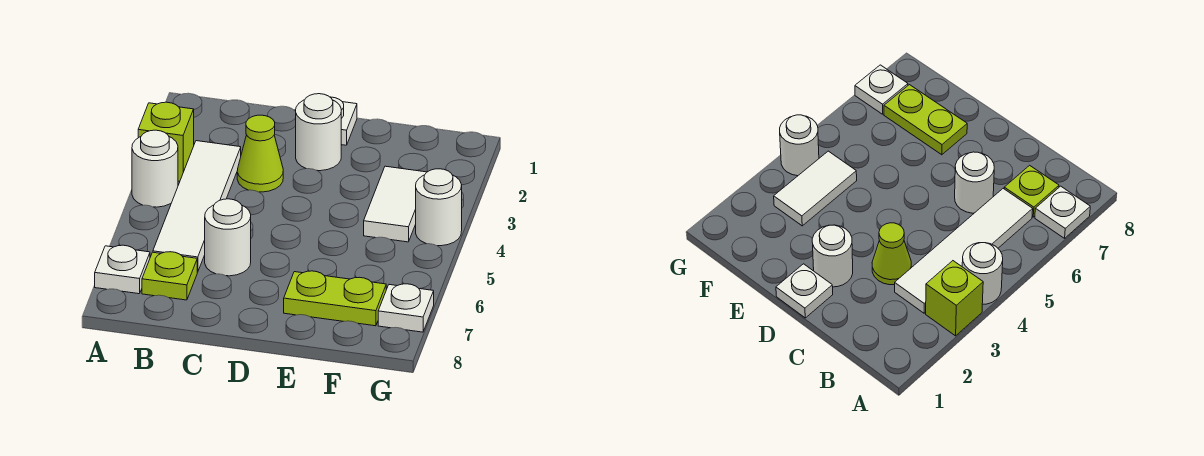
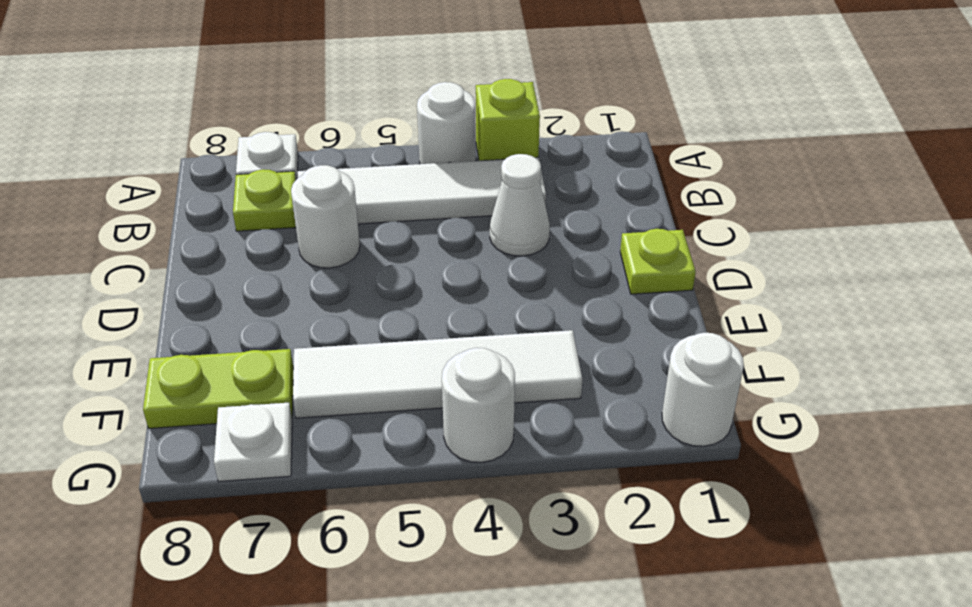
lime cone C3 level 1 -> white cone C3 level 1
white plate D1 level 1 -> lime plate D1 level 1
white round brick D2 level 1 -> white round brick G1 level 1
lime plate E7:F7 level 1 -> lime plate F7:F8 level 1
white tile F3:F4 level 1 -> white tile F3:F6 level 1

